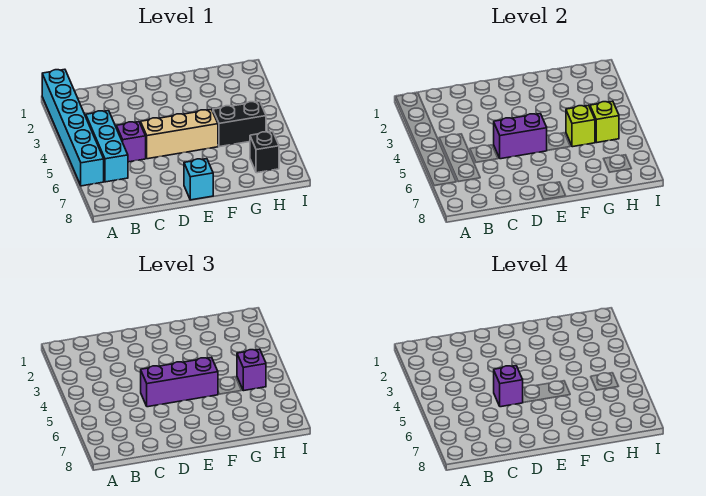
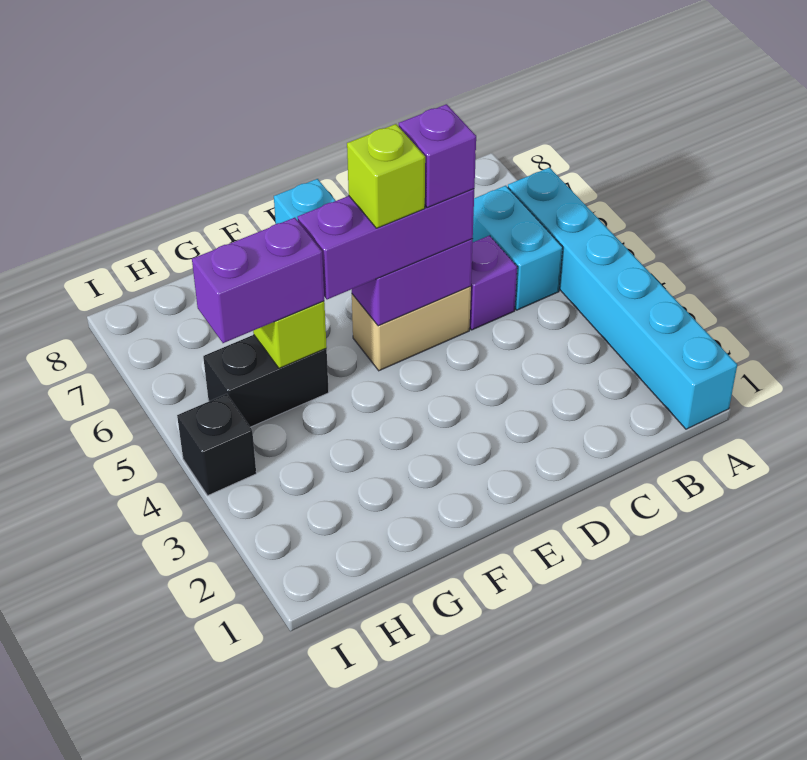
cyan brick B4:B6 level 1 -> cyan brick B5:B6 level 1
tan brick D5:F5 level 1 -> tan brick D5:E5 level 1
lime brick H5 level 2 -> lime brick E5 level 4
purple brick H5 level 3 -> purple brick G5:H5 level 3
black brick H7 level 1 -> black brick I4 level 1

